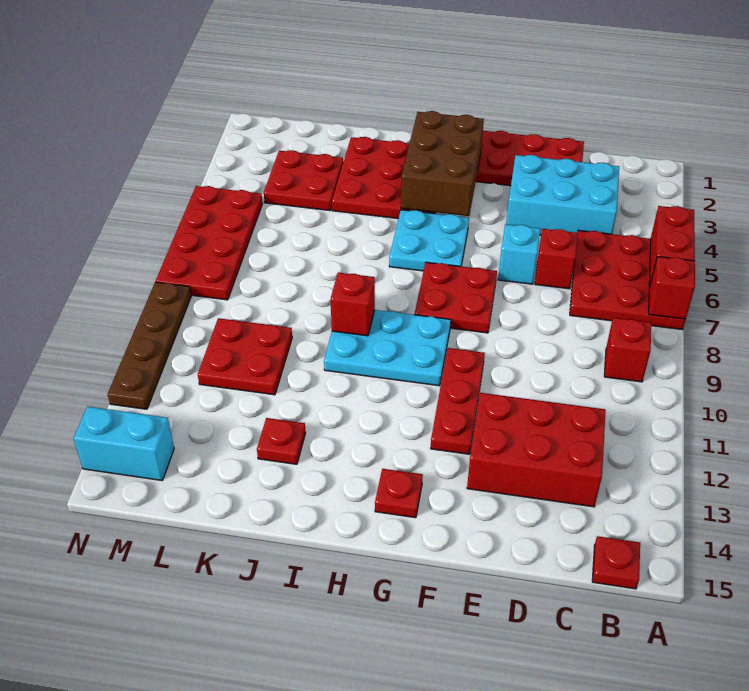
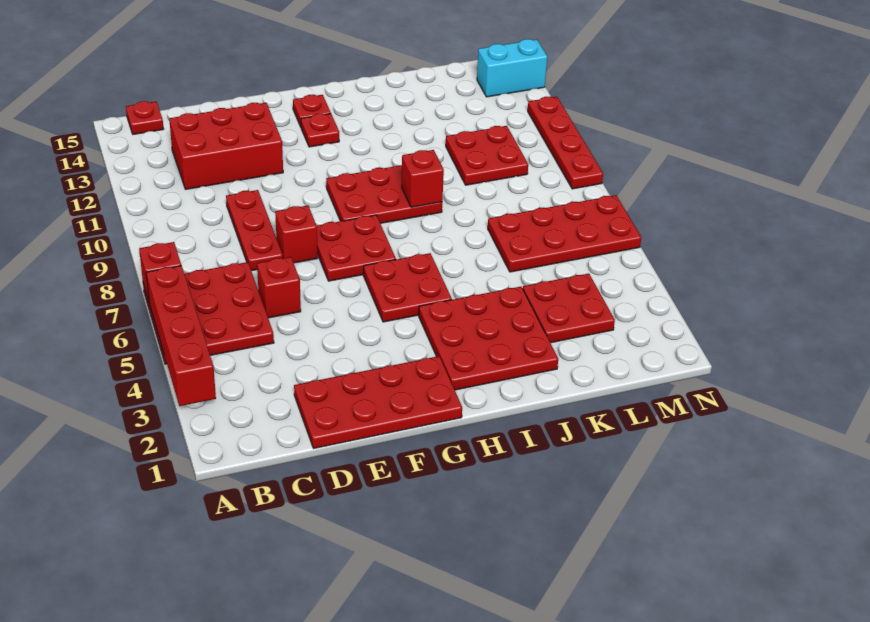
red brick A5:A6 level 2 -> red brick A3:A6 level 2
red brick B9 level 1 -> red brick E8 level 1
cyan brick C3:E4 level 1 -> none
cyan brick E6 level 1 -> none
red plate F10:F12 level 1 -> red plate D8:D10 level 1
brown brick G2:H4 level 2 -> none
cyan plate G5:H6 level 1 -> red plate G5:H6 level 1
cyan plate G9:I10 level 1 -> red plate G9:I10 level 1
red plate J13 level 1 -> red plate G13 level 1
red plate M5:N8 level 1 -> red plate K6:N7 level 1
brown plate N9:N12 level 1 -> red plate N9:N12 level 1

